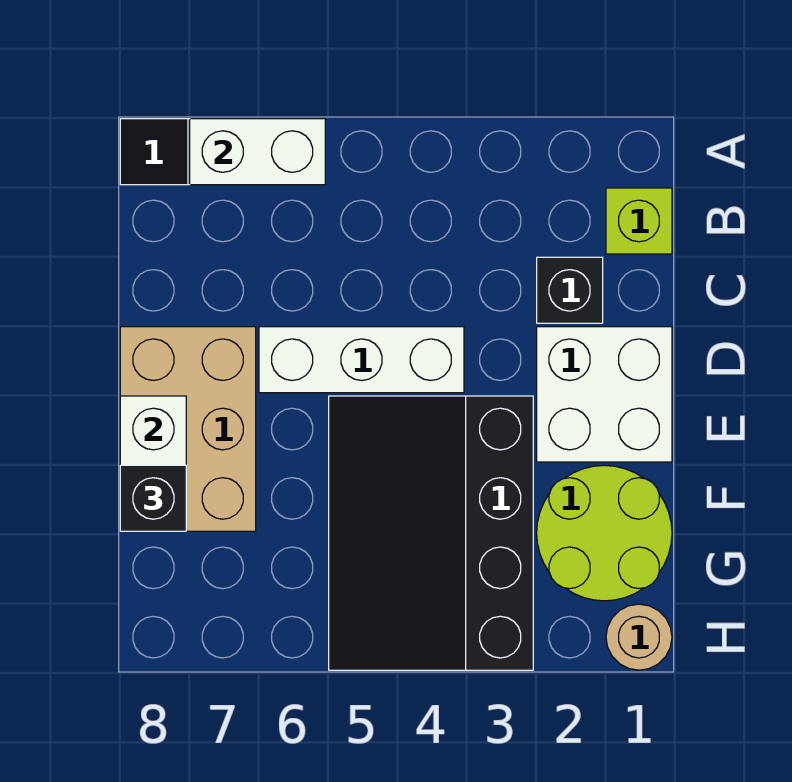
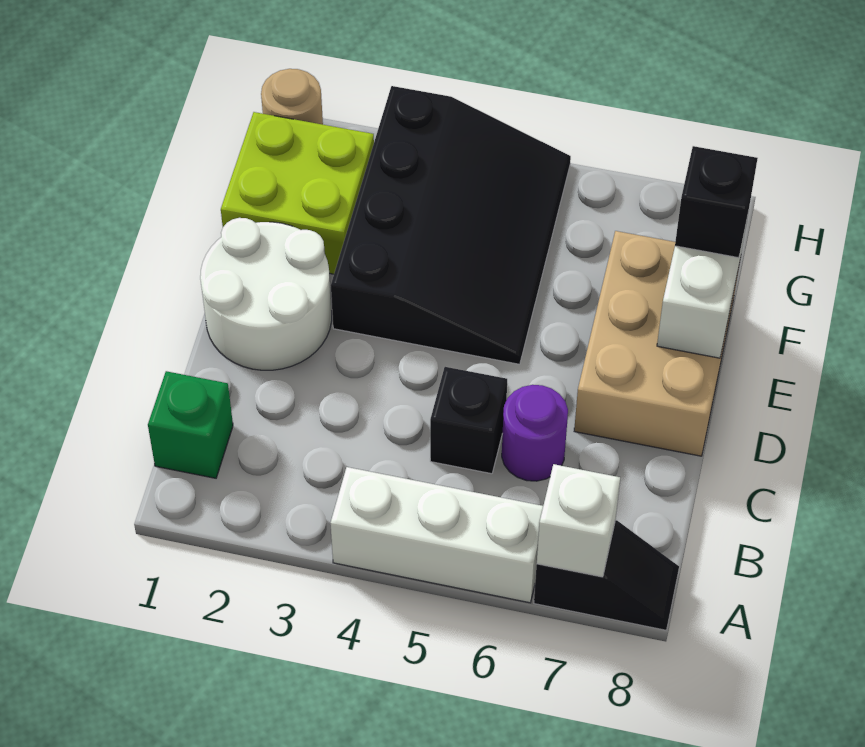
white brick A6:A7 level 2 -> white brick A7 level 2
lime brick B1 level 1 -> green brick B1 level 1
black brick C2 level 1 -> black brick C5 level 1
none -> purple round brick C6 level 1
white brick D1:E2 level 1 -> white round brick D1:E2 level 1
white brick D4:D6 level 1 -> white brick A4:A6 level 1
lime round brick F1:G2 level 1 -> lime brick F1:G2 level 1

